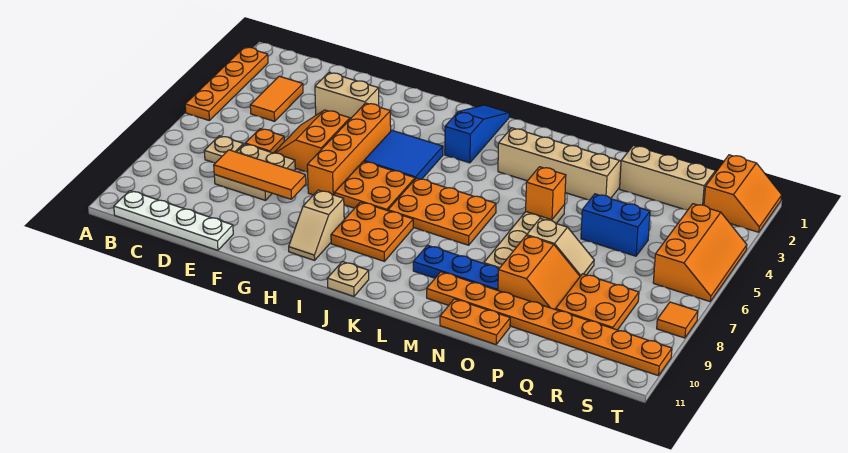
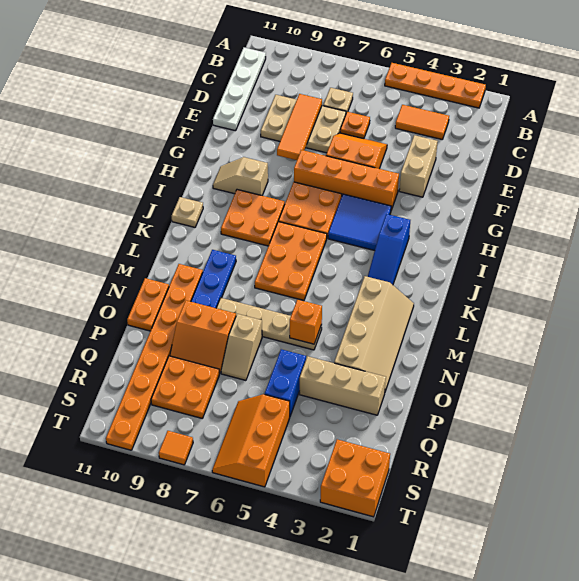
tan plate D7:E8 level 1 -> tan plate D7:E9 level 1
blue slope J1:J3 level 1 top 3 -> blue slope I3:K3 level 1 top I
tan brick P2:R2 level 1 -> tan brick P2:P4 level 1
orange slope S1:T2 level 1 top S -> orange brick S1:T2 level 1
orange slope S4:T6 level 1 top S -> orange slope R5:T6 level 1 top 5

